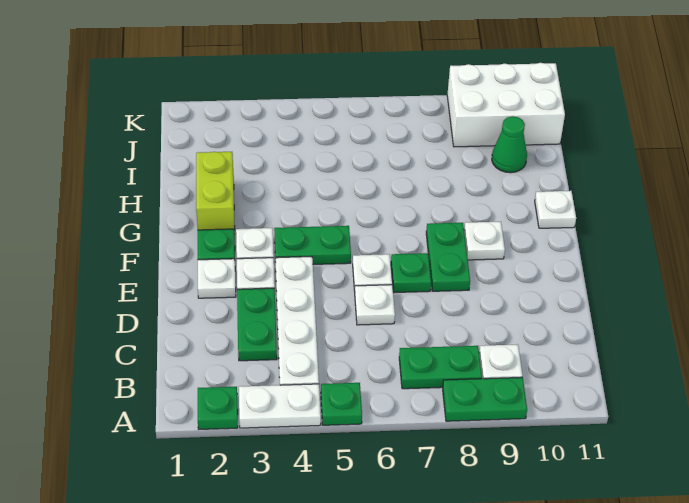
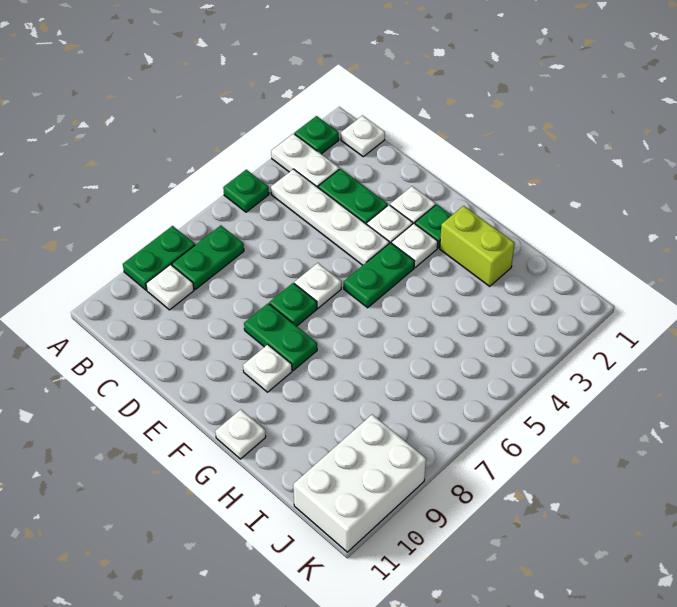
white plate A3:A4 level 1 -> white plate A3:B3 level 1
white plate D6 level 1 -> white plate B1 level 1
green cone I10 level 1 -> none

